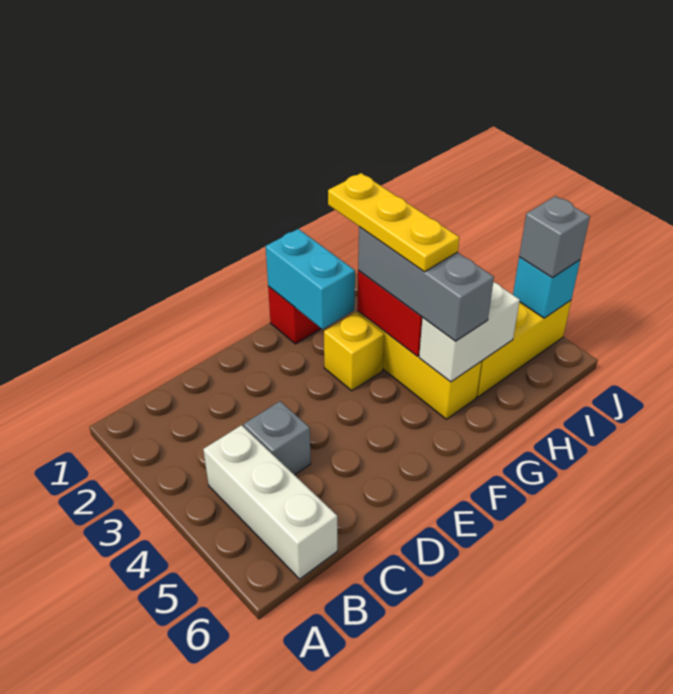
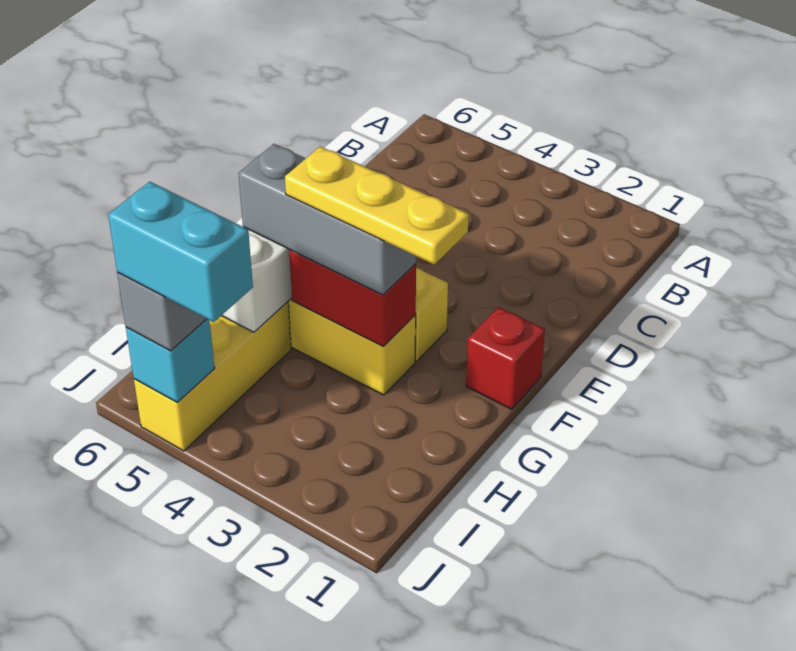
white brick B4:B6 level 1 -> none
grey brick C4 level 1 -> none
cyan brick F1:F2 level 2 -> cyan brick J4:J5 level 4

